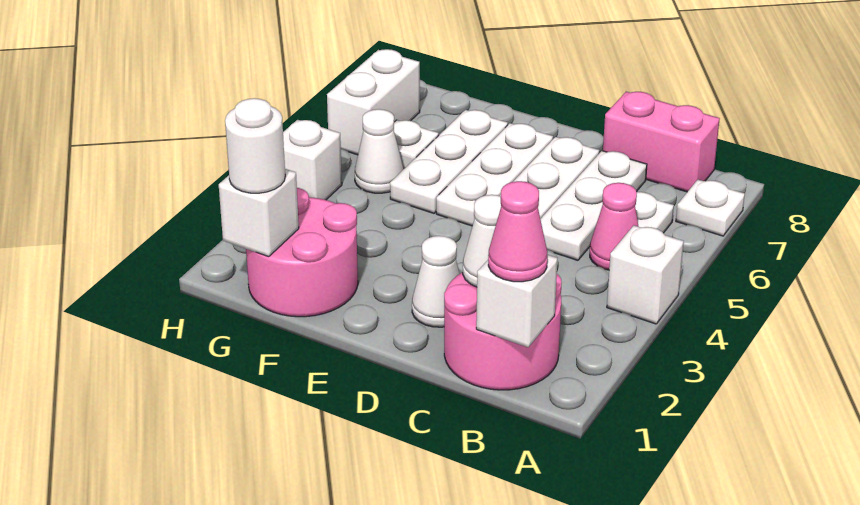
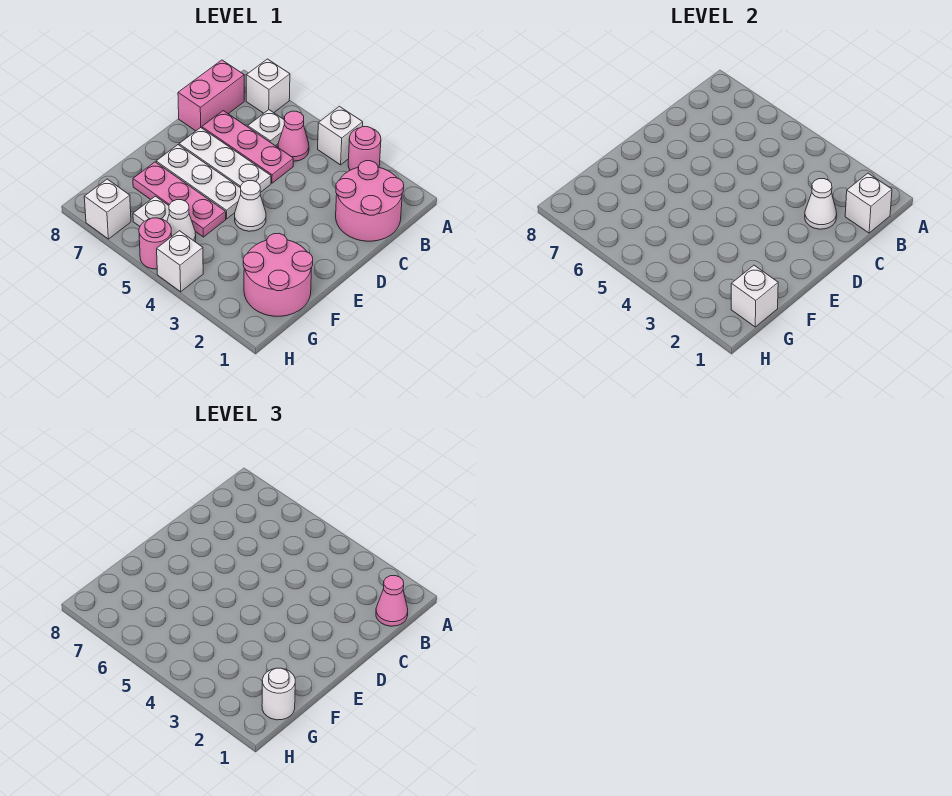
none -> pink round brick A3 level 1
white plate A7 level 1 -> white brick A7 level 1
white plate C5:C7 level 1 -> pink plate C5:C7 level 1
white cone D2 level 1 -> white cone E4 level 1
white plate F5:F7 level 1 -> pink plate F5:F7 level 1
none -> pink round brick H5 level 1
white brick H6:H7 level 1 -> white brick H7 level 1

